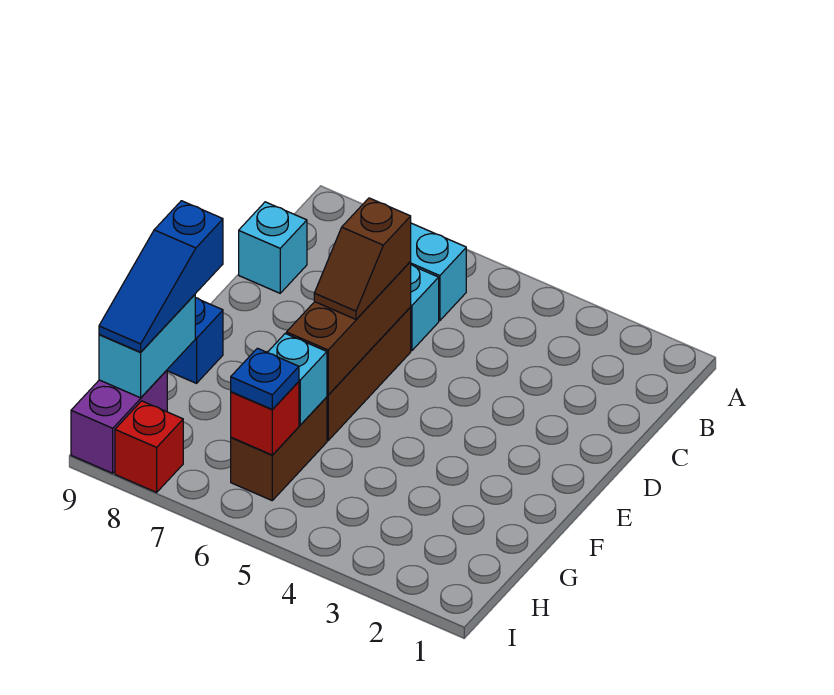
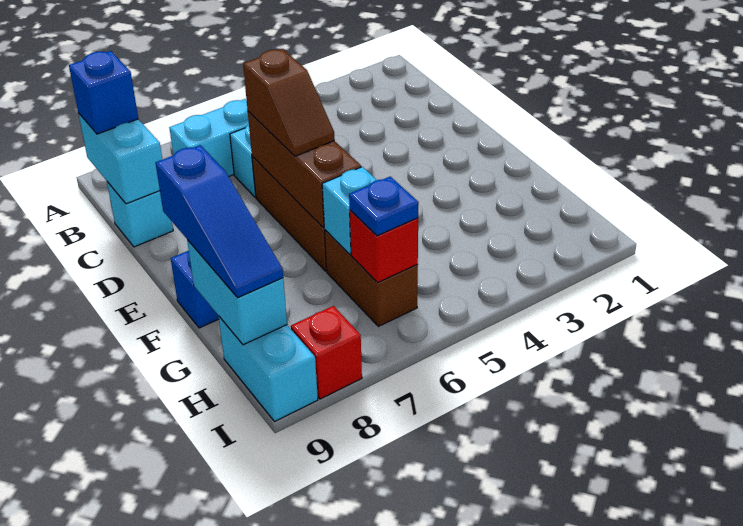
none -> cyan brick B9:C9 level 2
none -> blue brick B9 level 3
purple brick H9:I9 level 1 -> cyan brick H9:I9 level 1

